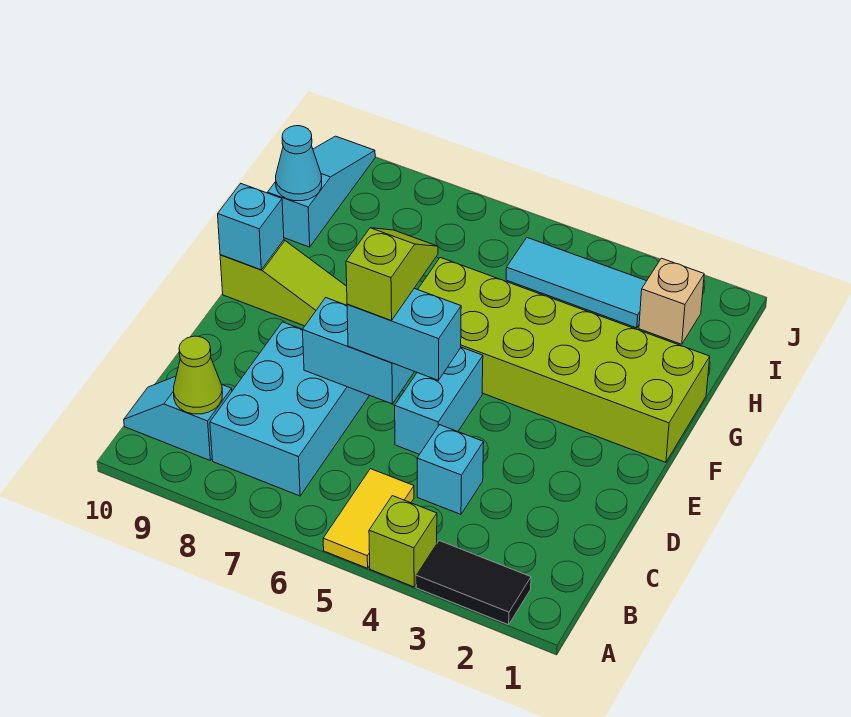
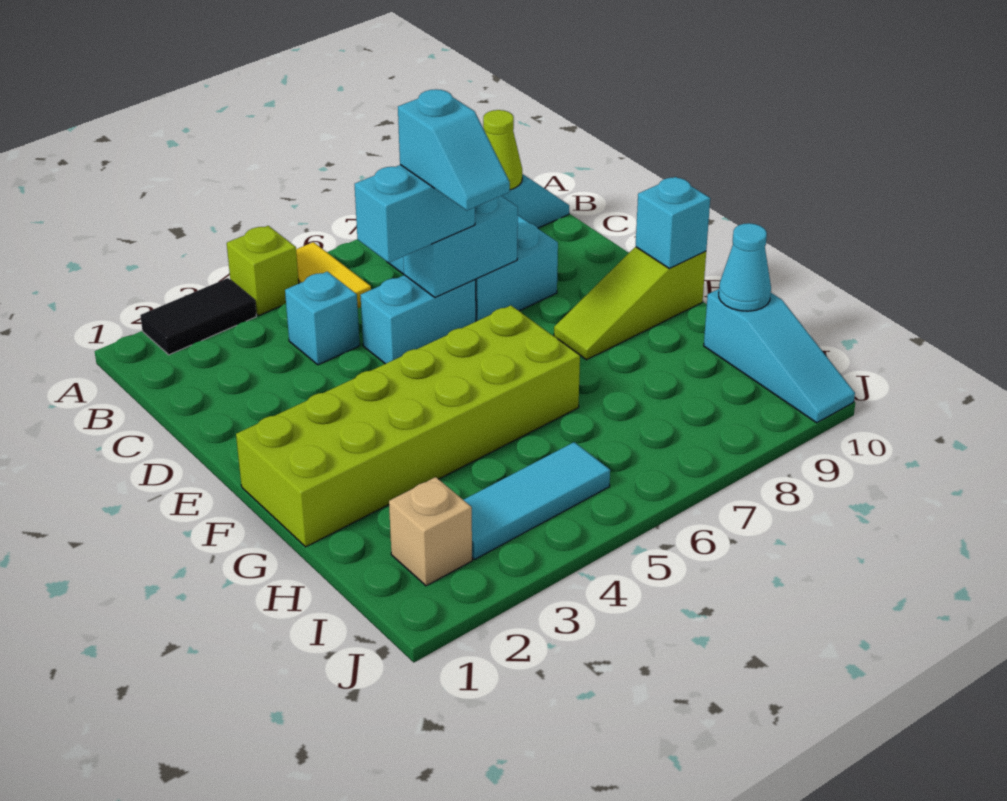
cyan brick D5:E5 level 1 -> cyan brick D5:D6 level 1
lime slope D6:E6 level 4 top D -> cyan slope D6:E6 level 4 top D

